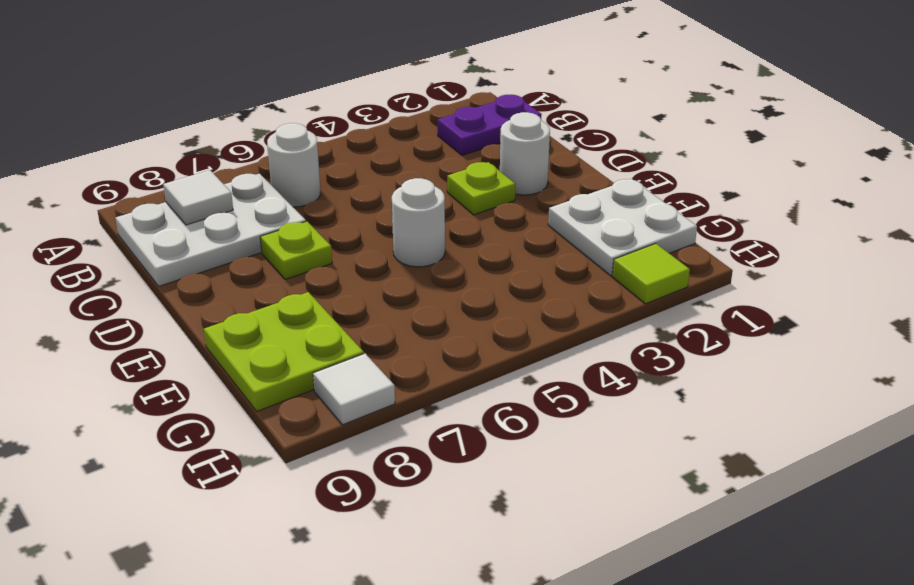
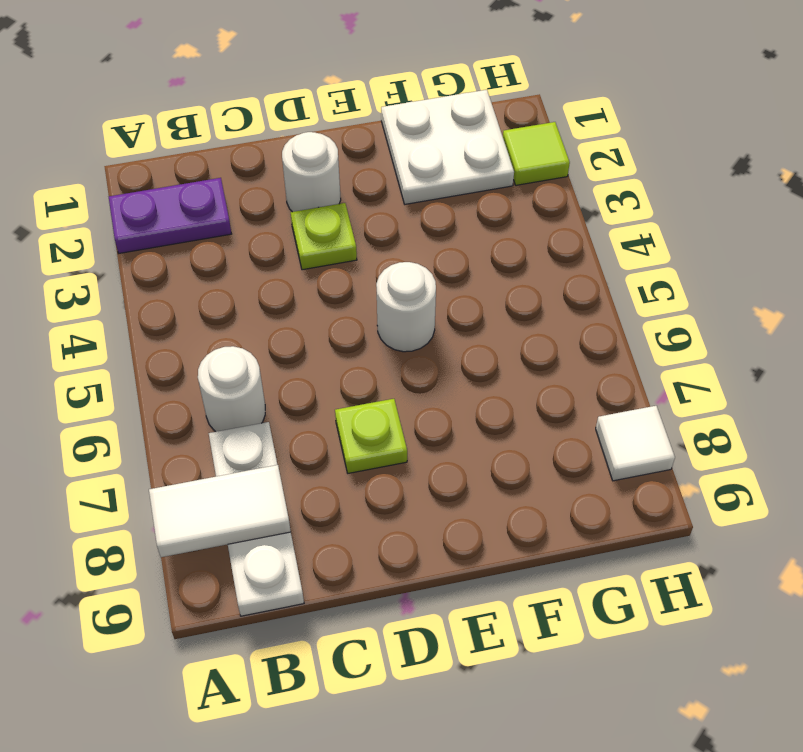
purple plate B1:B2 level 1 -> purple plate A2:B2 level 1
white plate B7:C9 level 1 -> white plate B7:B9 level 1
white tile B8 level 2 -> white tile A8:B8 level 2
lime plate F8:G9 level 1 -> none

